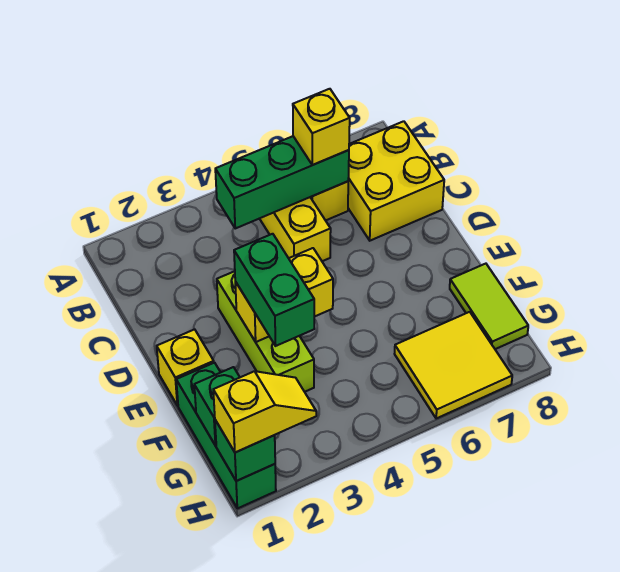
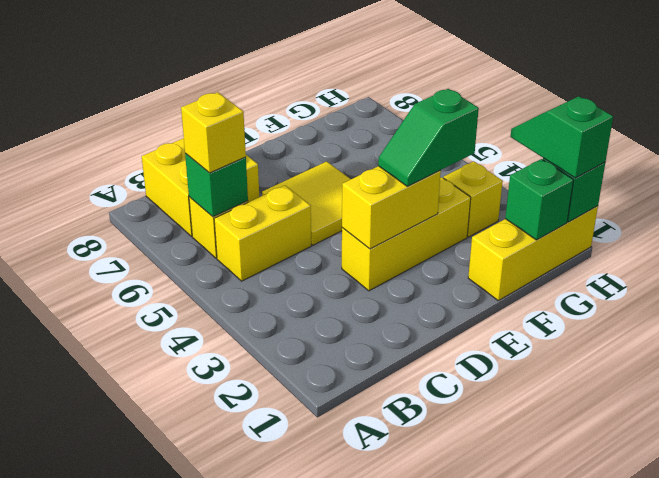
green brick B4:B6 level 2 -> green brick B6 level 2
lime brick D3:F3 level 1 -> yellow brick D3:F3 level 1
yellow brick E1 level 1 -> yellow brick G3 level 1
yellow brick E3:E4 level 2 -> yellow brick D3:E3 level 2
green brick E3:F3 level 3 -> green slope E3:F3 level 3 top F
green brick F1:H1 level 1 -> yellow brick F1:H1 level 1
lime tile F8:G8 level 1 -> none
yellow tile G6:H7 level 1 -> yellow tile D5:E6 level 1
yellow slope H1:H2 level 3 top 1 -> green slope H1:H2 level 3 top 1

